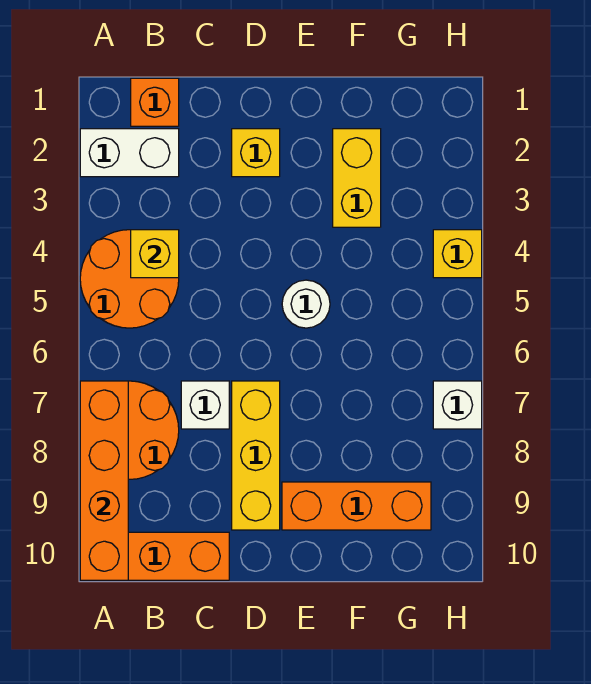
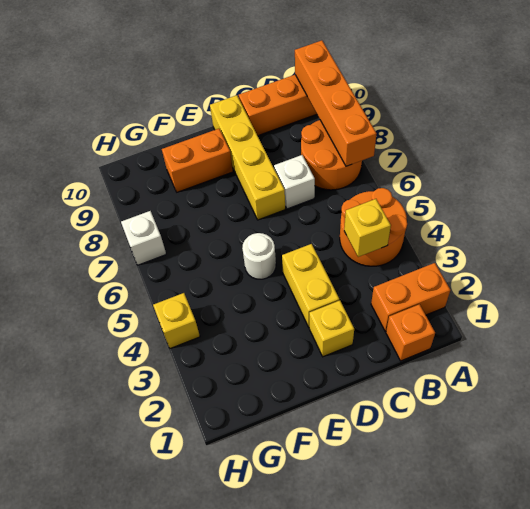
white brick A2:B2 level 1 -> orange brick A2:B2 level 1
yellow brick D7:D9 level 1 -> yellow brick D7:D10 level 1
orange brick E9:G9 level 1 -> orange brick E9:F9 level 1
yellow brick F2:F3 level 1 -> yellow brick D3:D4 level 1

